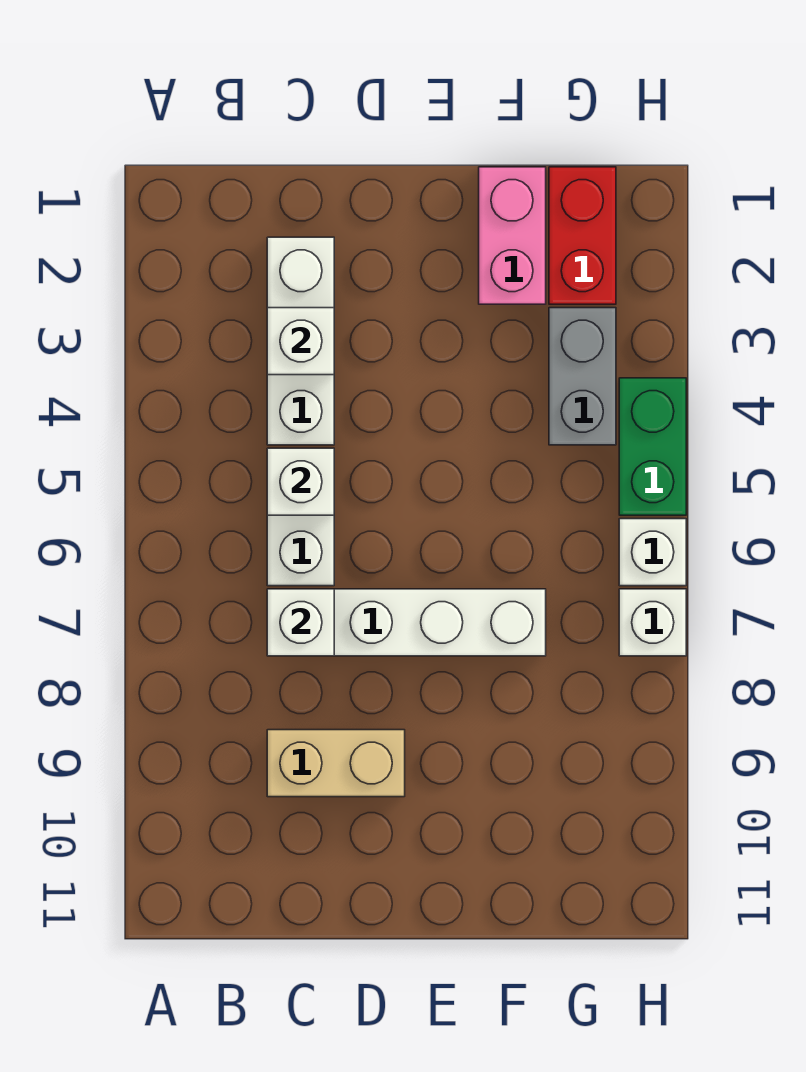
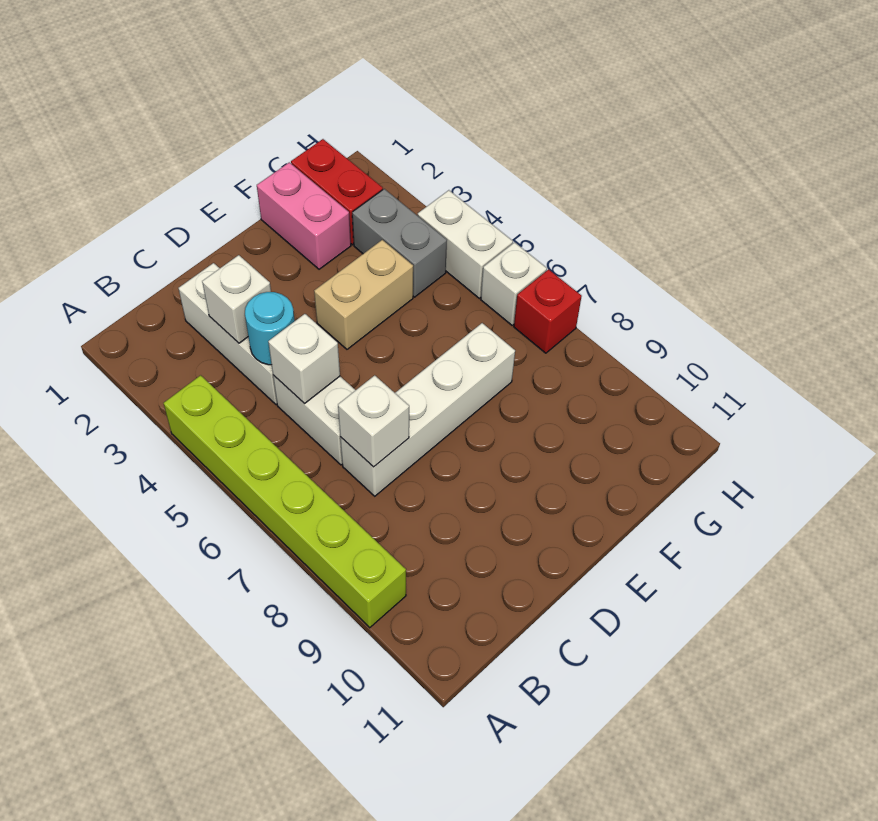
none -> lime brick A4:A9 level 1
none -> cyan round brick C4 level 2
tan brick C9:D9 level 1 -> tan brick E4:F4 level 1
green brick H4:H5 level 1 -> white brick H4:H5 level 1
white brick H7 level 1 -> red brick H7 level 1

